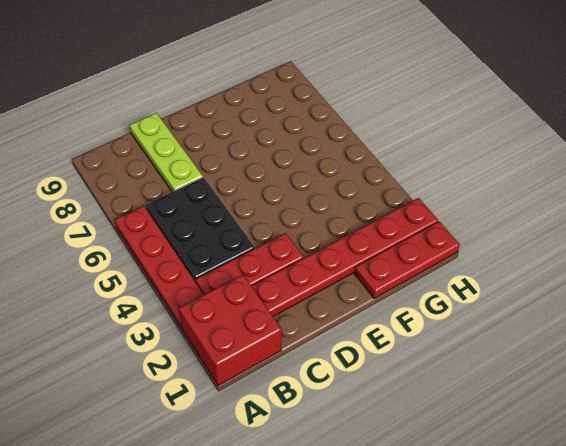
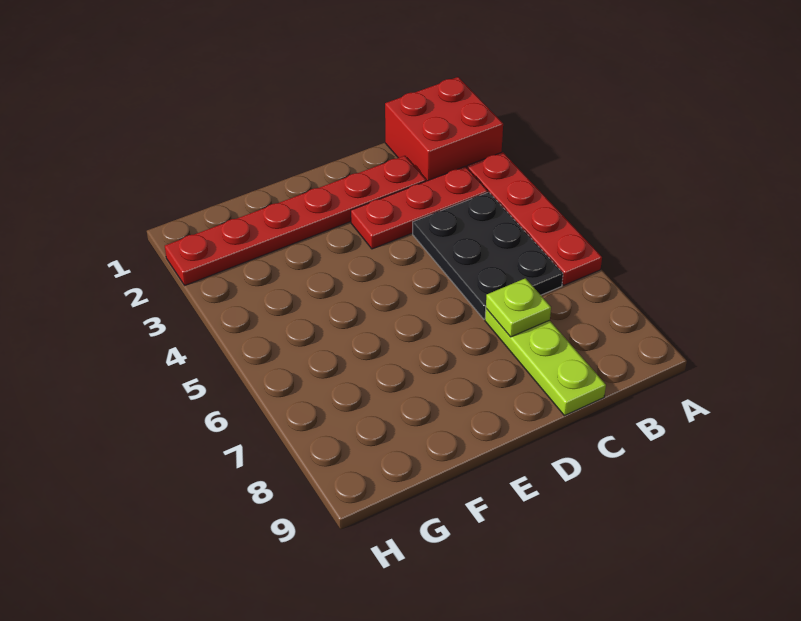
none -> lime plate C7 level 2
red plate F1:H1 level 1 -> none

